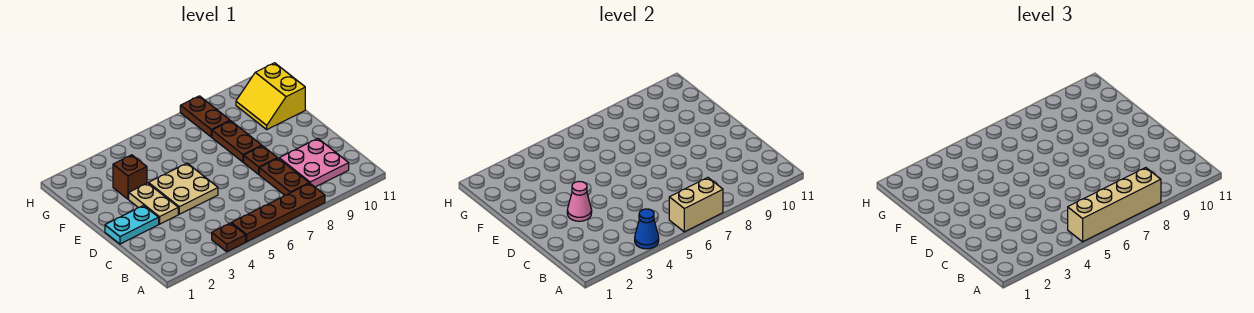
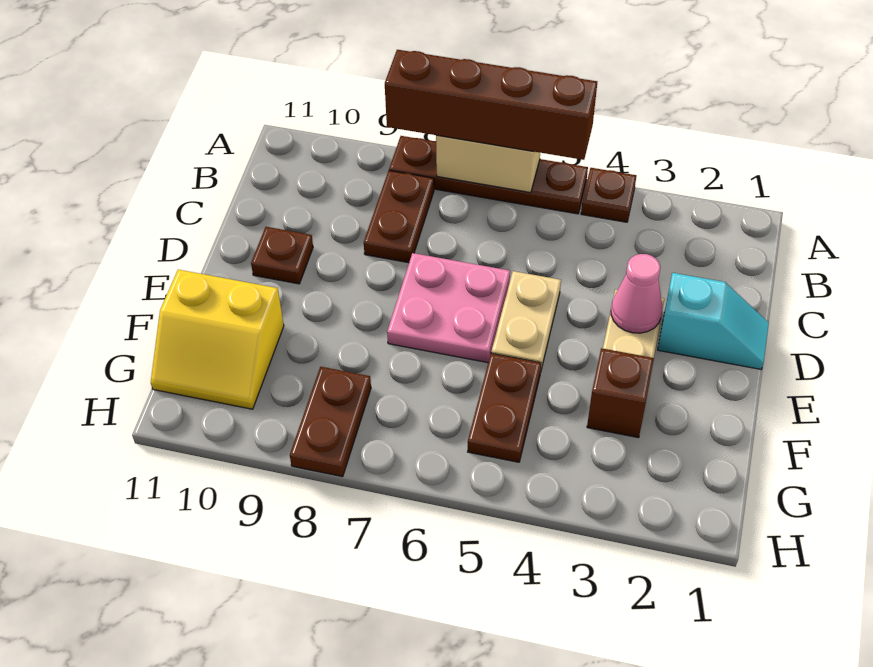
blue cone A4 level 2 -> none
tan brick A5:A8 level 3 -> brown brick A5:A8 level 3
pink plate B9:C10 level 1 -> pink plate D6:E7 level 1
cyan plate D1:D2 level 1 -> cyan slope D1:D2 level 1 top 2
tan plate D4:E5 level 1 -> tan plate D5:E5 level 1
brown plate D8 level 1 -> brown plate D10 level 1
brown plate E8:F8 level 1 -> brown plate F5:G5 level 1
yellow slope F10:G11 level 1 top 11 -> yellow slope F10:G11 level 1 top F

